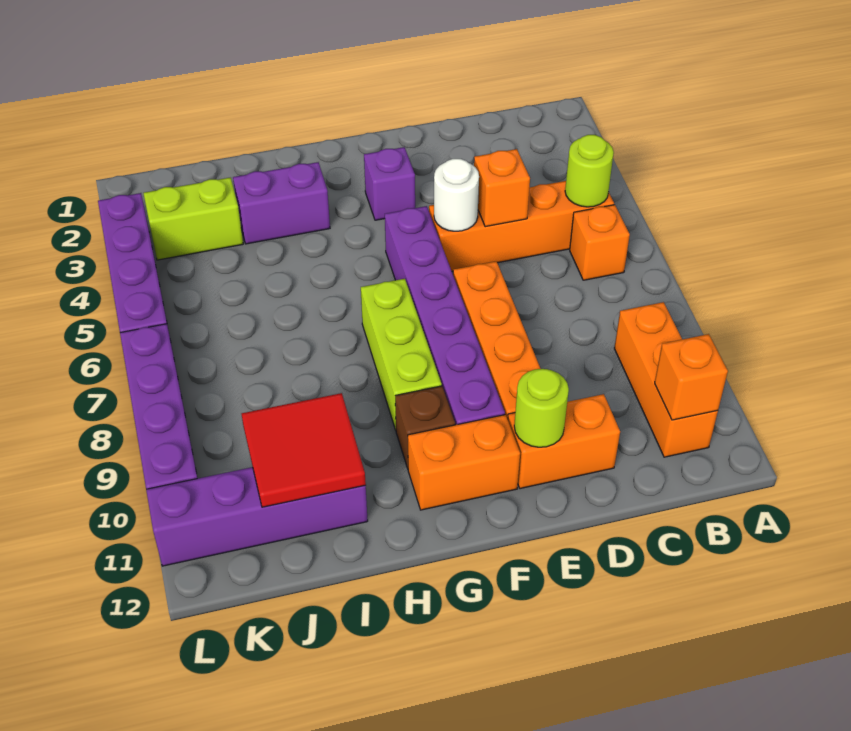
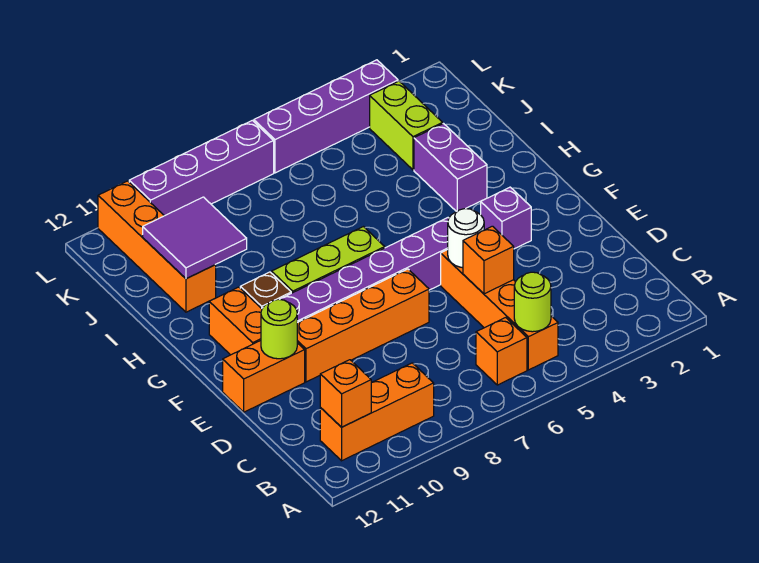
orange brick D11:E11 level 1 -> orange brick E11:E12 level 1
red tile I10:J11 level 2 -> purple tile I10:J11 level 2
purple brick I11:L11 level 1 -> orange brick I11:L11 level 1

